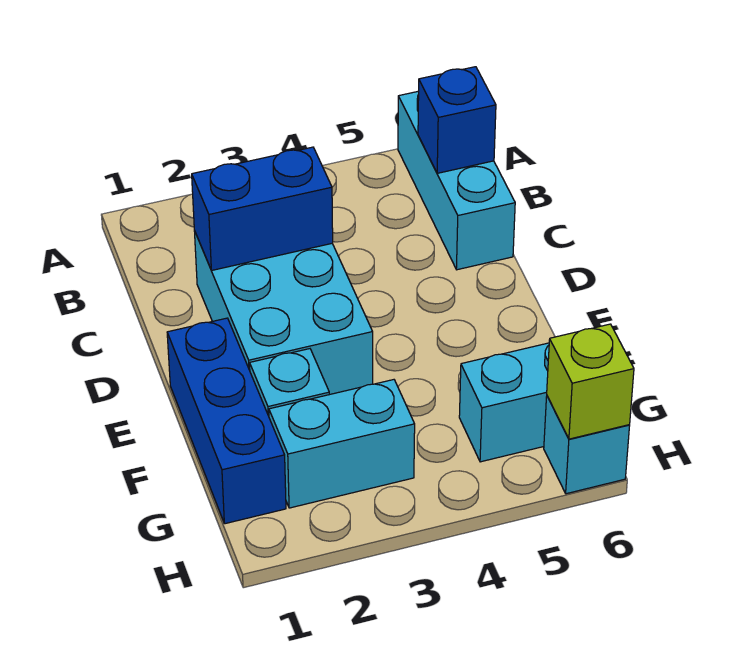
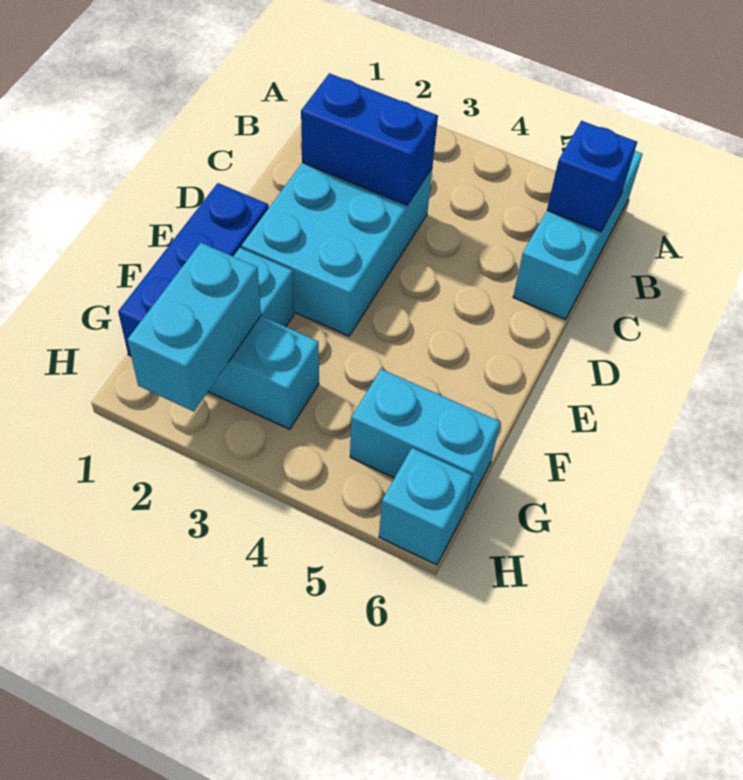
none -> cyan brick G2:H2 level 2
lime brick H6 level 2 -> none

